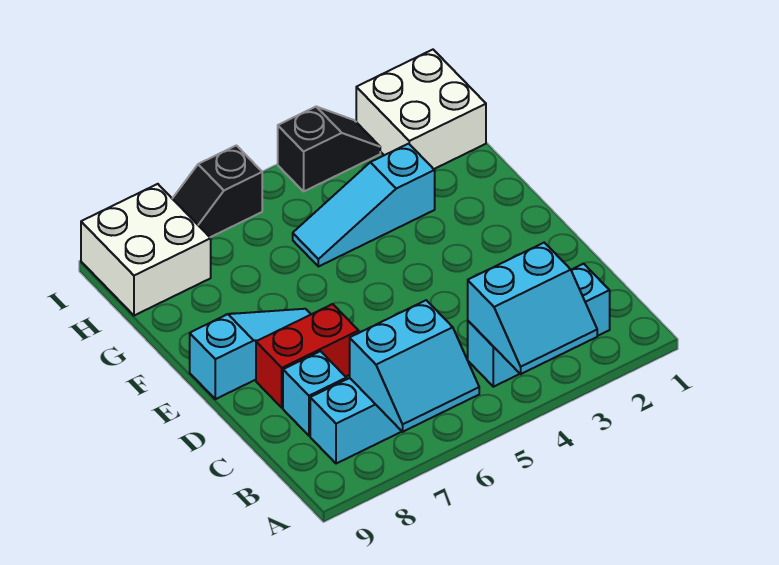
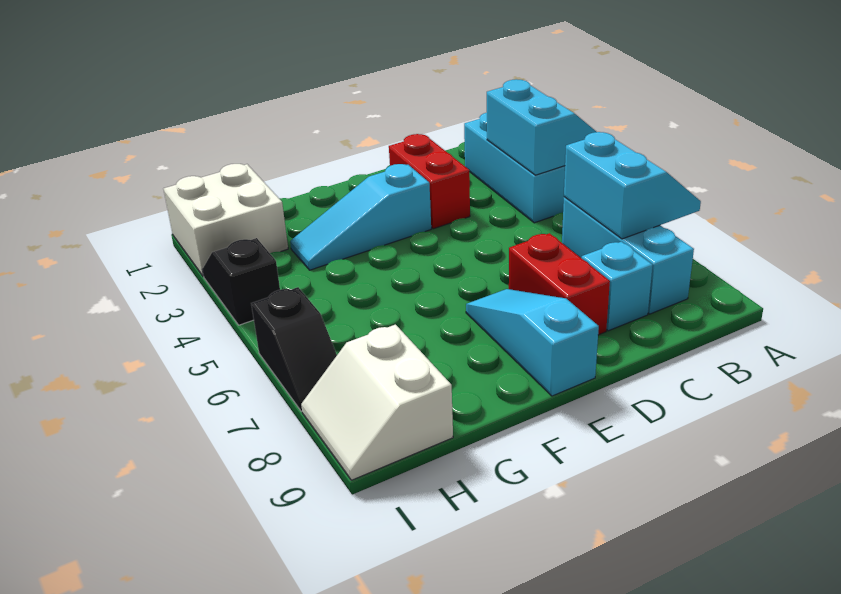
none -> red brick D2:D3 level 1
cyan slope G3:G5 level 1 top 3 -> cyan slope E3:G3 level 1 top E
white brick H8:I9 level 1 -> white slope H8:I9 level 1 top H

